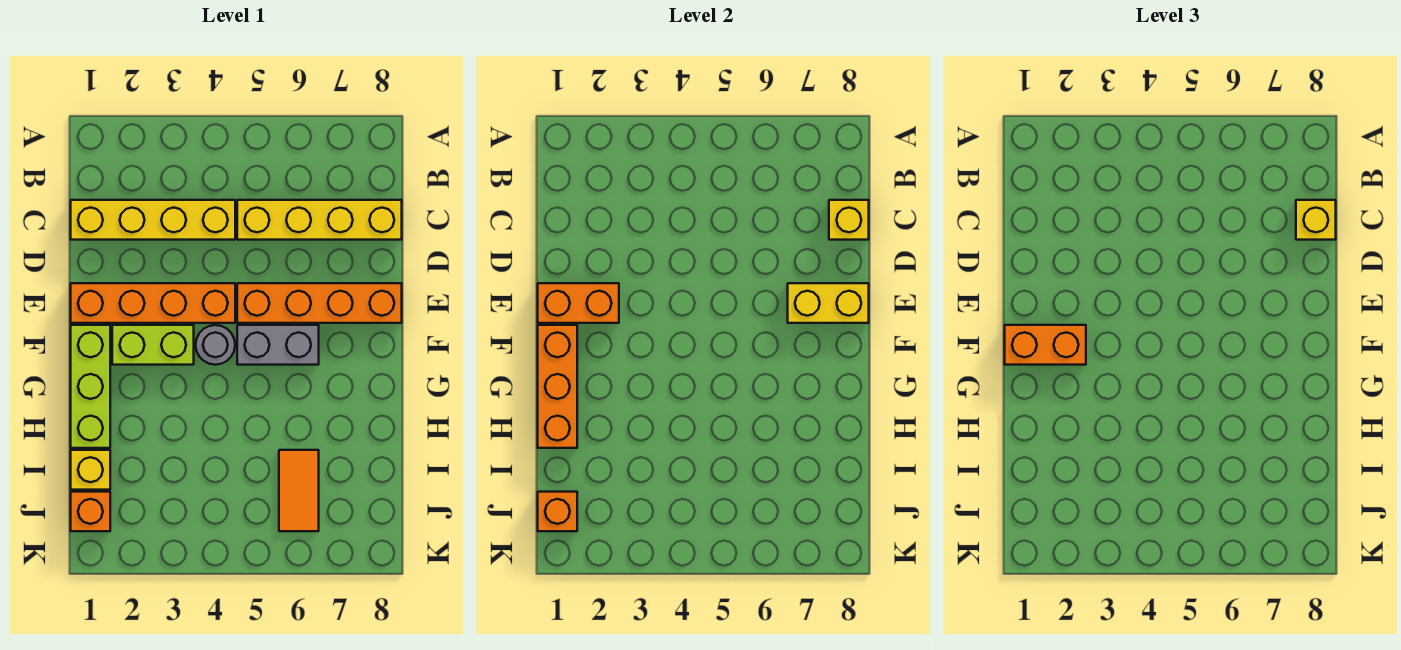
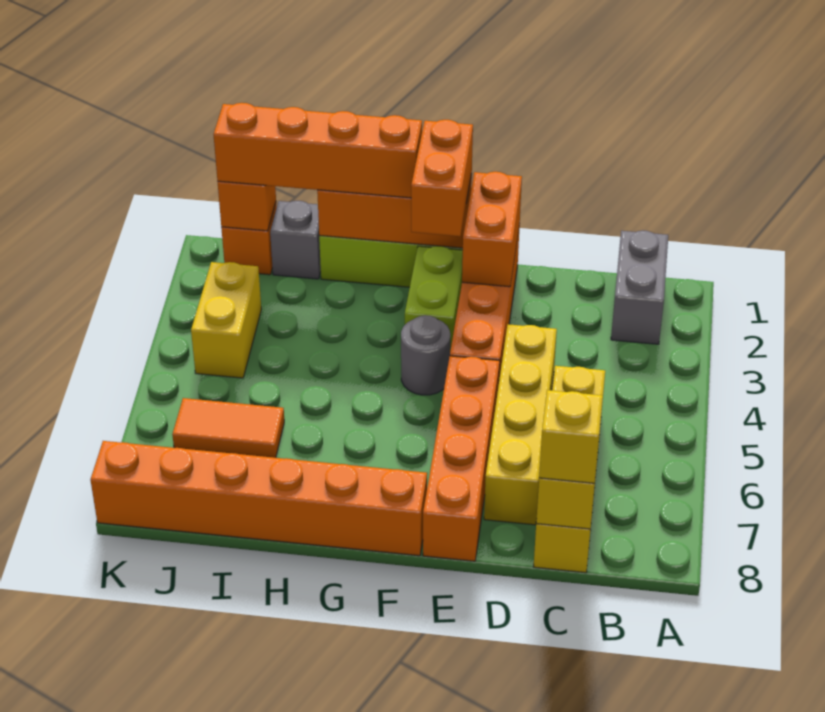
yellow brick C1:C4 level 1 -> yellow brick D4:D7 level 1
yellow brick E7:E8 level 2 -> yellow brick J3:J4 level 1
grey brick F5:F6 level 1 -> grey brick B1:B2 level 1
none -> orange brick F8:K8 level 1
none -> orange brick G1:J1 level 3
yellow brick I1 level 1 -> grey brick I1 level 1

